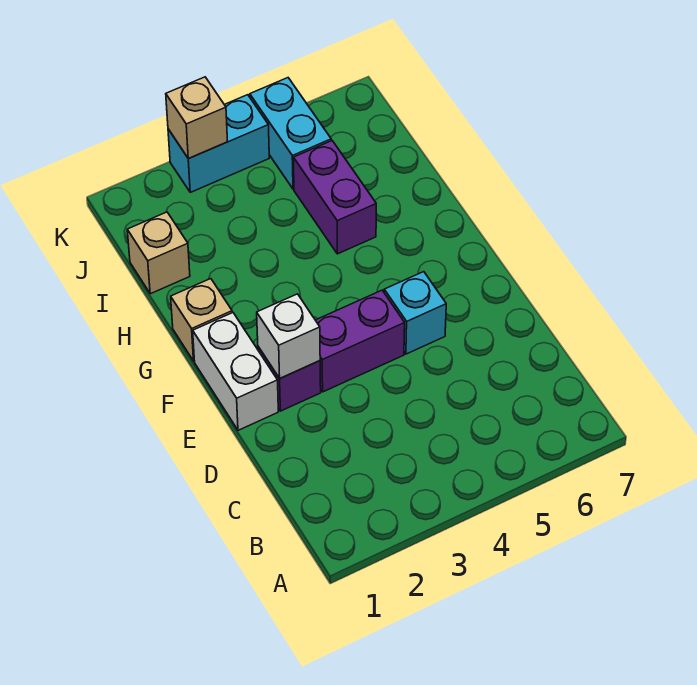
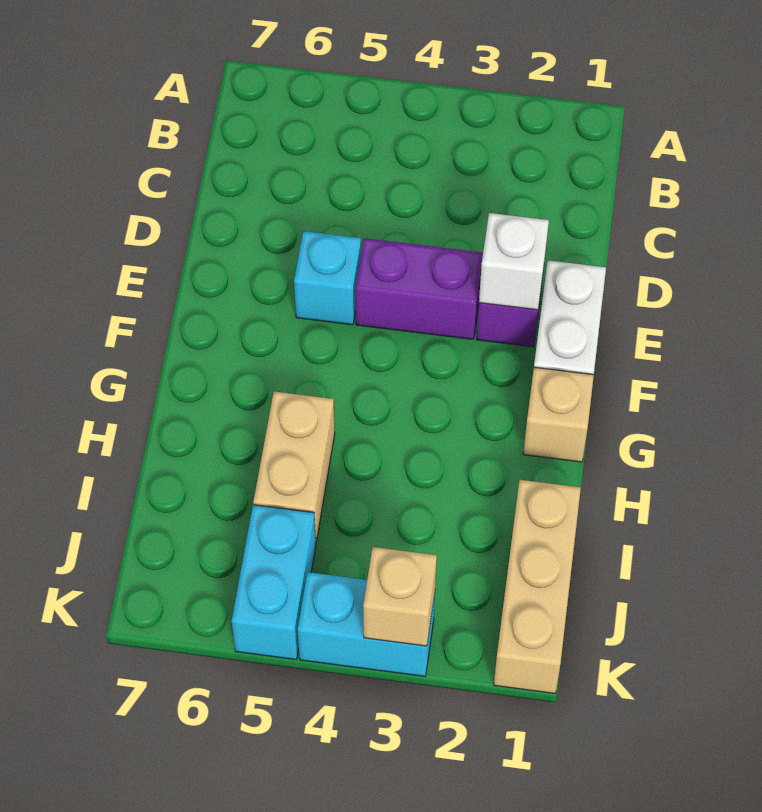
purple brick H5:I5 level 1 -> tan brick H5:I5 level 1
tan brick I1 level 1 -> tan brick I1:K1 level 1

